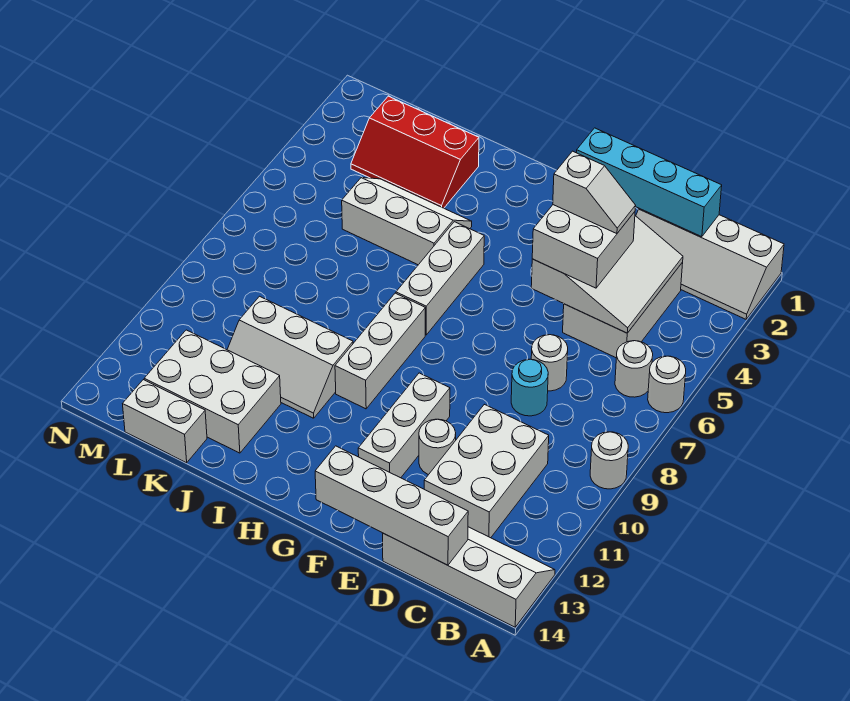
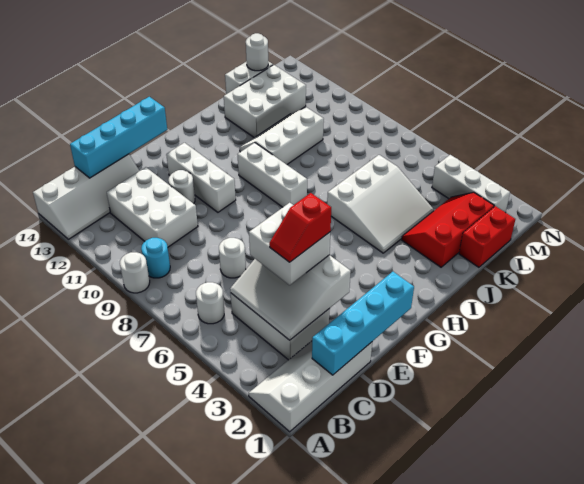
white round brick A6 level 1 -> white round brick L14 level 2
white brick C14:F14 level 2 -> cyan brick C14:F14 level 2
white slope D4:E4 level 4 top E -> red slope D4:E4 level 4 top E
cyan round brick D8 level 1 -> cyan round brick B9 level 1
white brick H5:H7 level 1 -> white brick M2:M4 level 1
white slope I4:K5 level 1 top 5 -> white slope I4:K6 level 1 top 6
none -> red brick K1:L1 level 1

